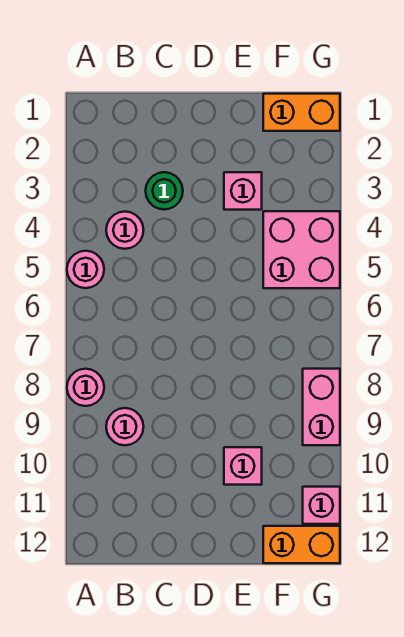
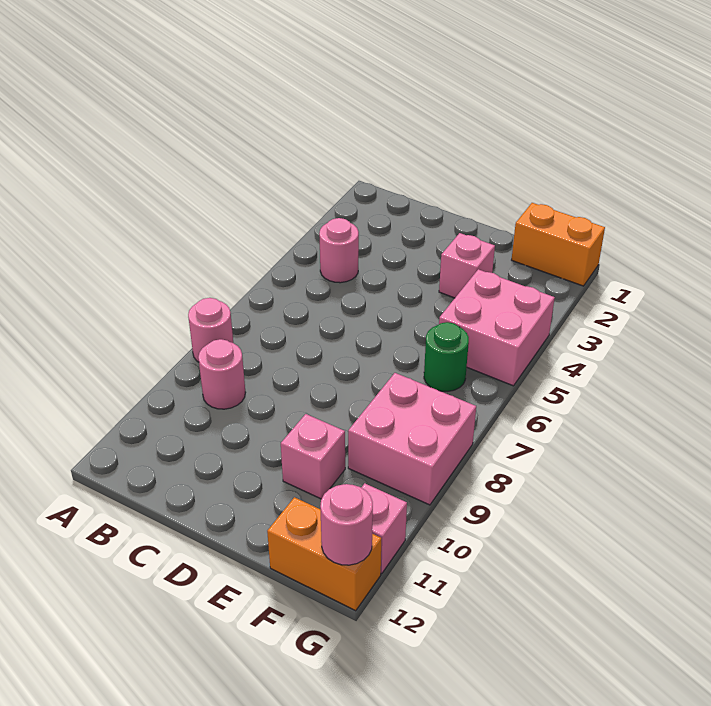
pink round brick A5 level 1 -> pink round brick G12 level 2
green round brick C3 level 1 -> green round brick F6 level 1
pink brick G8:G9 level 1 -> pink brick F8:G9 level 1

